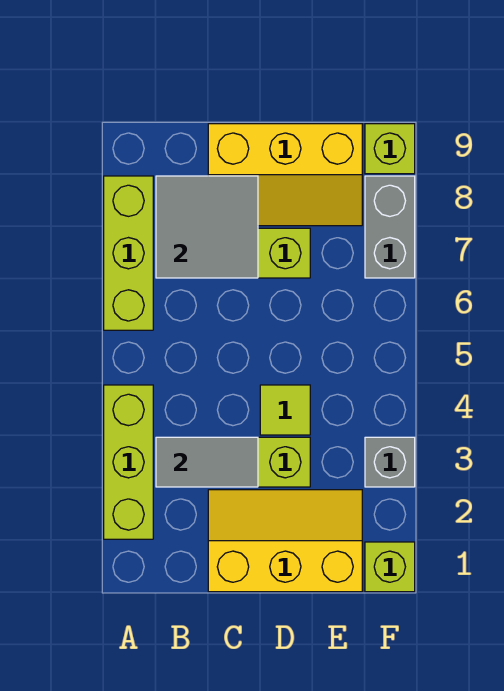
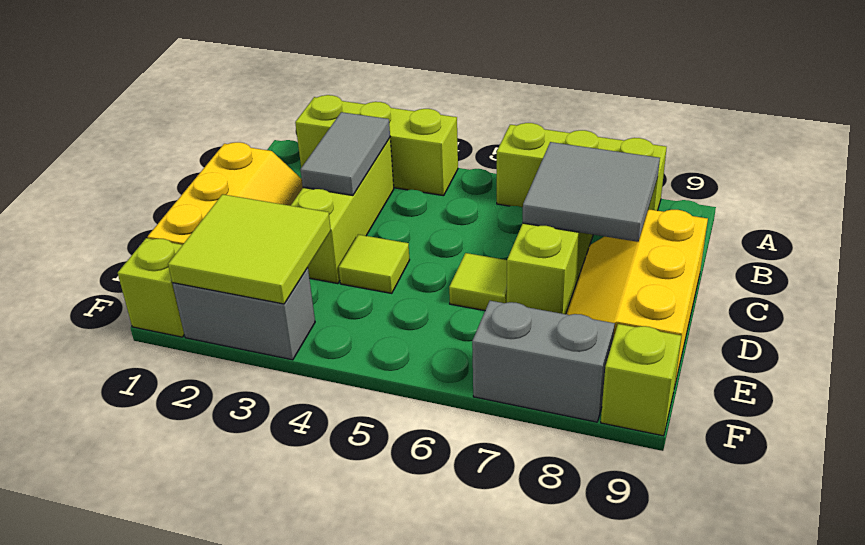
none -> lime tile D6 level 1
none -> lime tile E2:F3 level 2
grey brick F3 level 1 -> grey brick F2:F3 level 1

